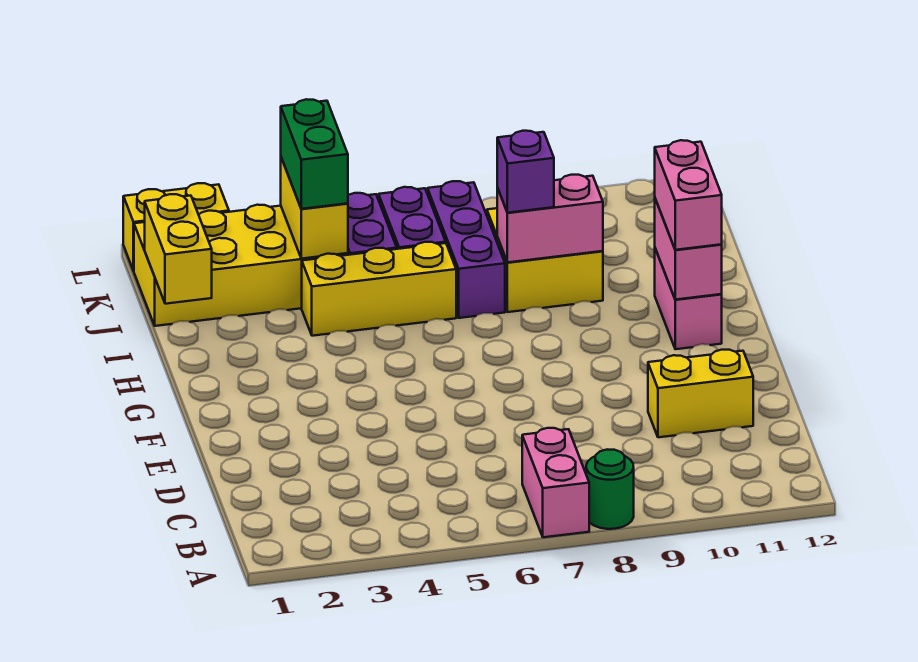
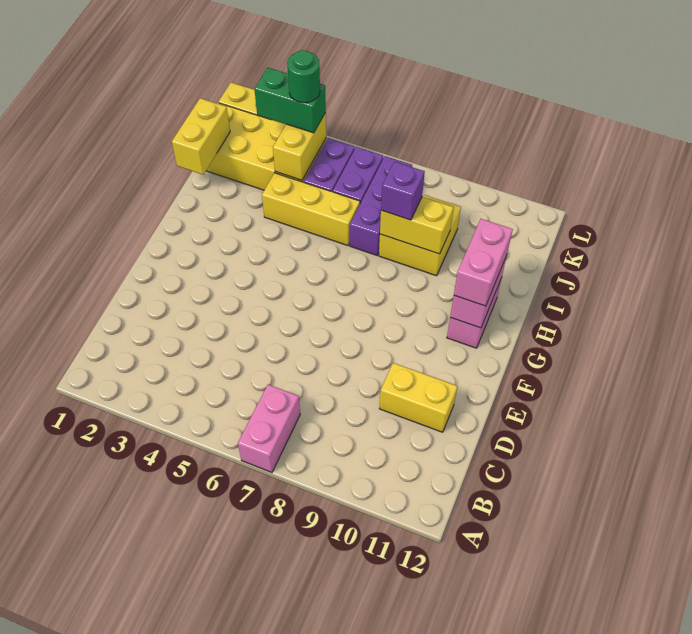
green round brick A8 level 1 -> green round brick K4 level 4
pink brick I8:I9 level 2 -> yellow brick I8:I9 level 2
green brick J4:K4 level 3 -> green brick K3:K4 level 3

